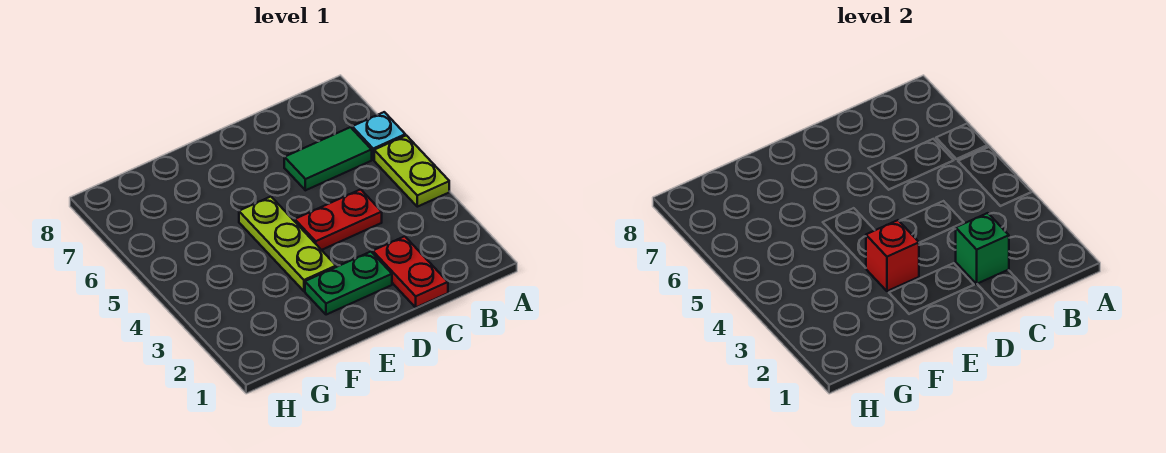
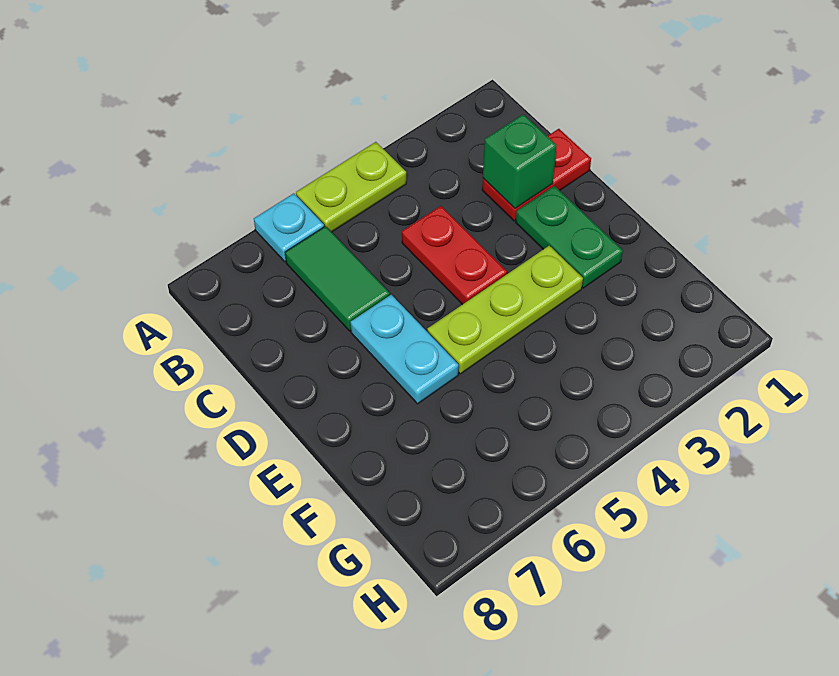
none -> cyan plate D6:E6 level 1
red brick E3 level 2 -> none

